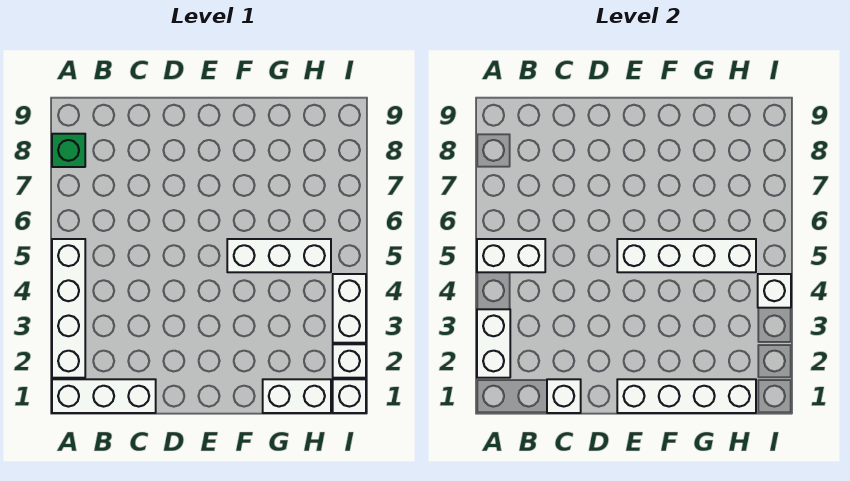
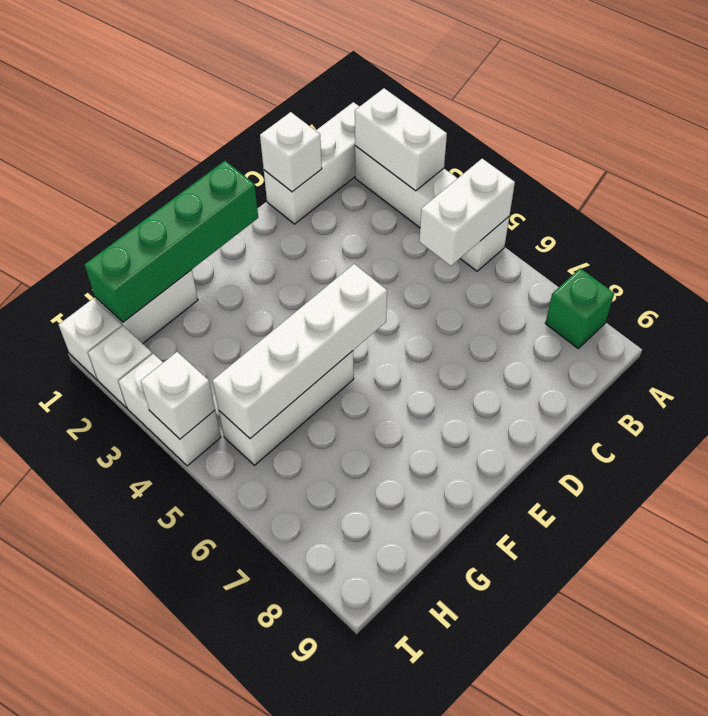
white brick E1:H1 level 2 -> green brick E1:H1 level 2

